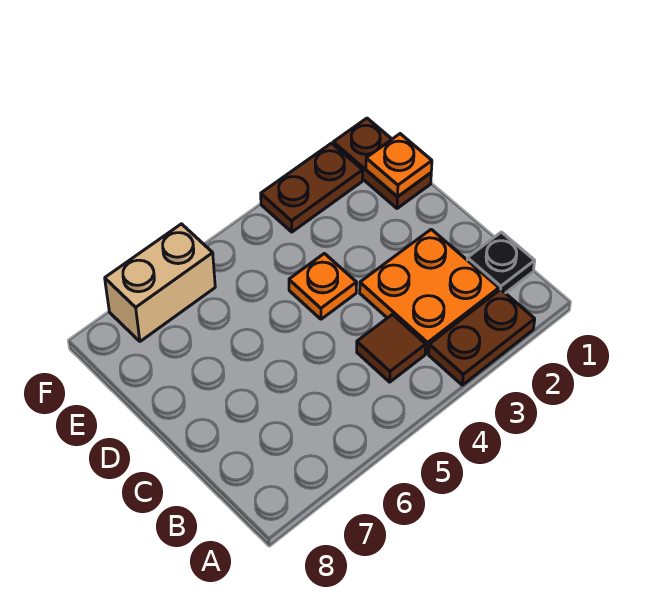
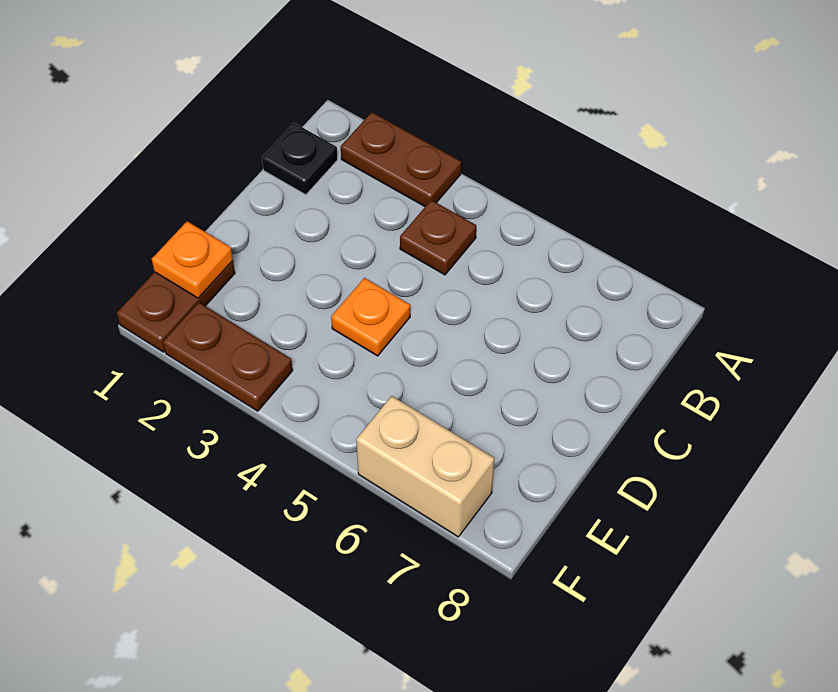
orange plate B2:C3 level 1 -> none
brown tile B4 level 1 -> brown plate B4 level 1

